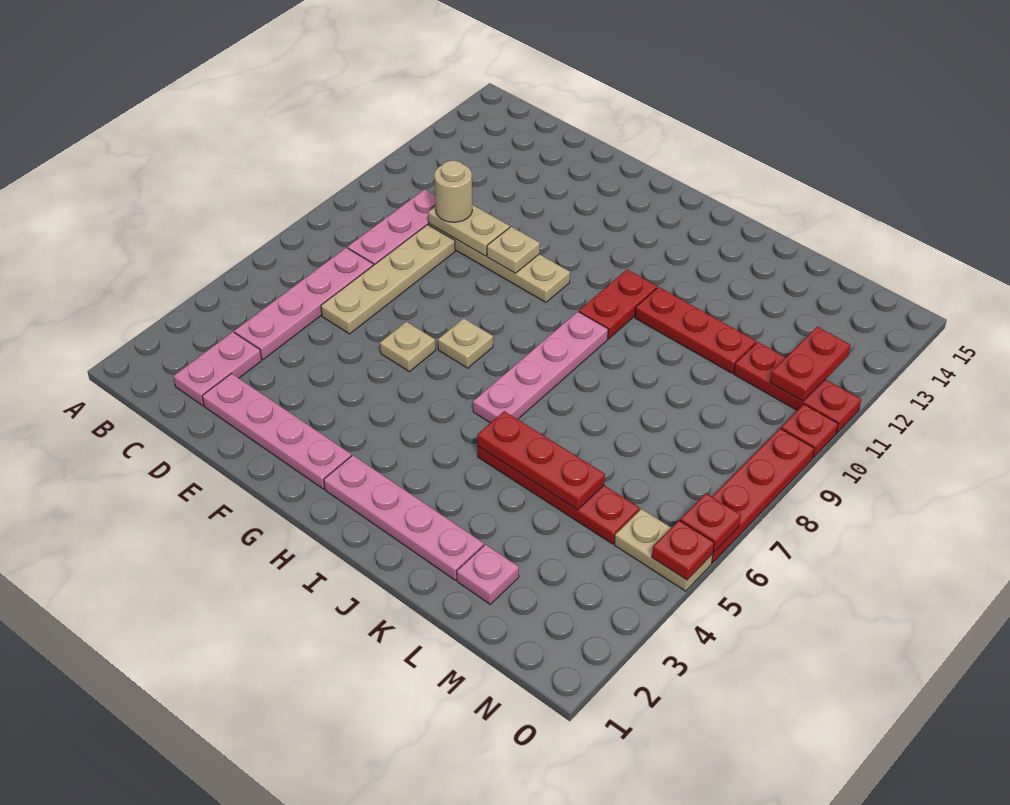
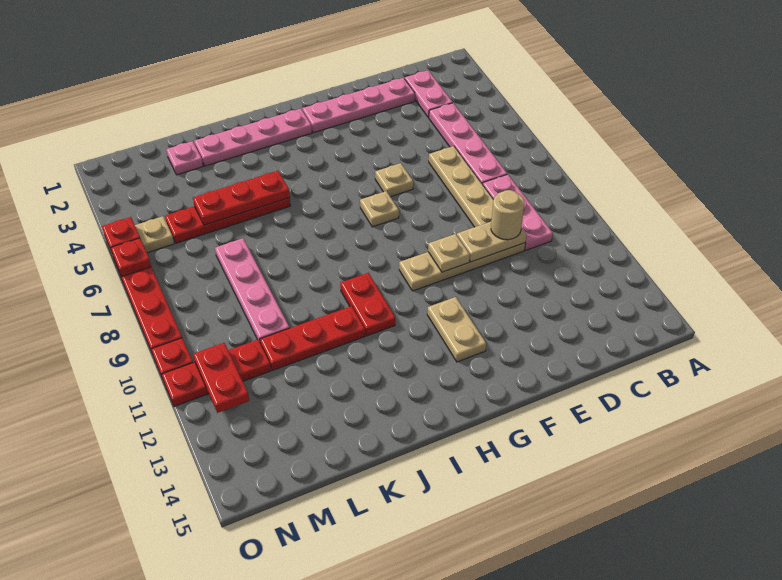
none -> tan plate G12:G13 level 1
pink plate I6:I9 level 1 -> pink plate L7:L10 level 1

